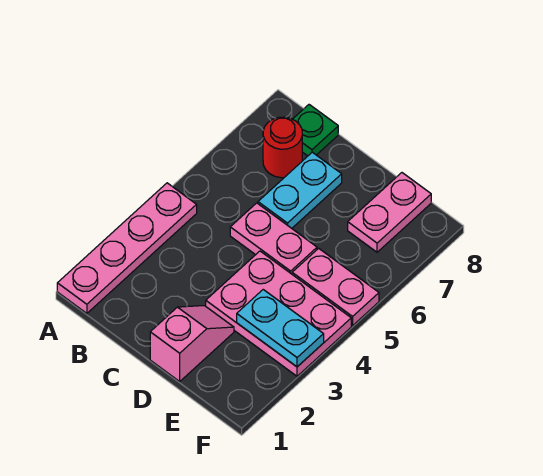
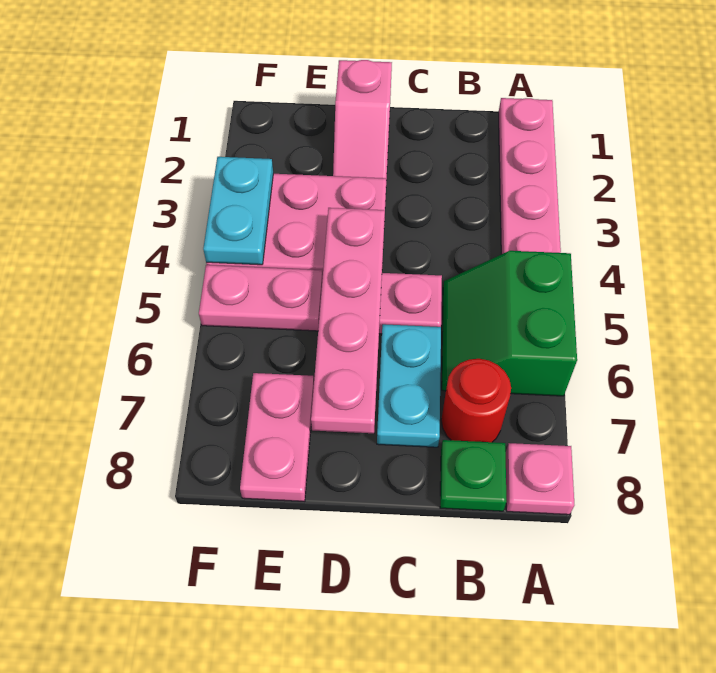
none -> green slope A5:B6 level 1 top A
none -> pink plate A8 level 1
none -> pink plate D4:D7 level 2
cyan plate E3:F3 level 2 -> cyan plate F3:F4 level 2

